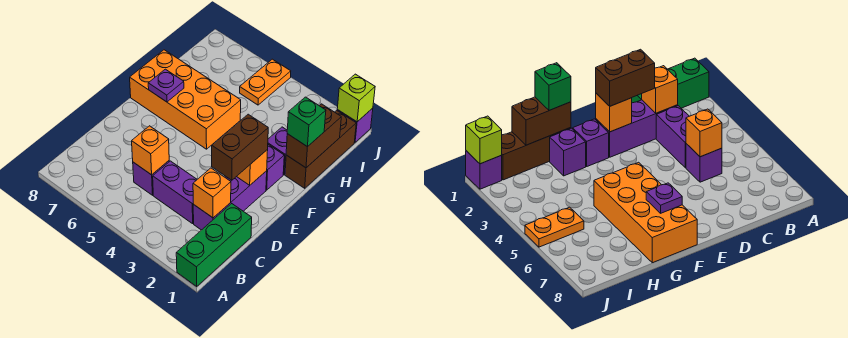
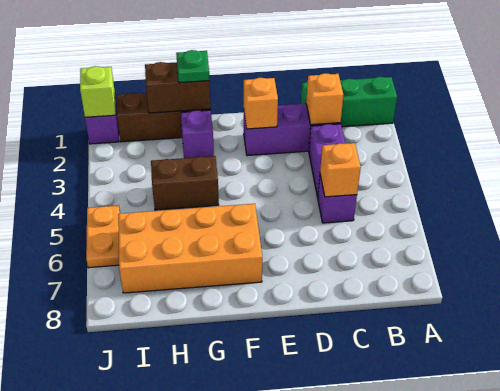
brown brick D2:E2 level 3 -> brown brick G4:H4 level 1
purple brick F2 level 1 -> none
orange brick F5:G8 level 1 -> orange brick F6:I7 level 1
purple plate F7 level 2 -> none
green brick G1 level 3 -> green plate G1 level 3
orange plate I5:J5 level 1 -> orange plate J5:J6 level 1

